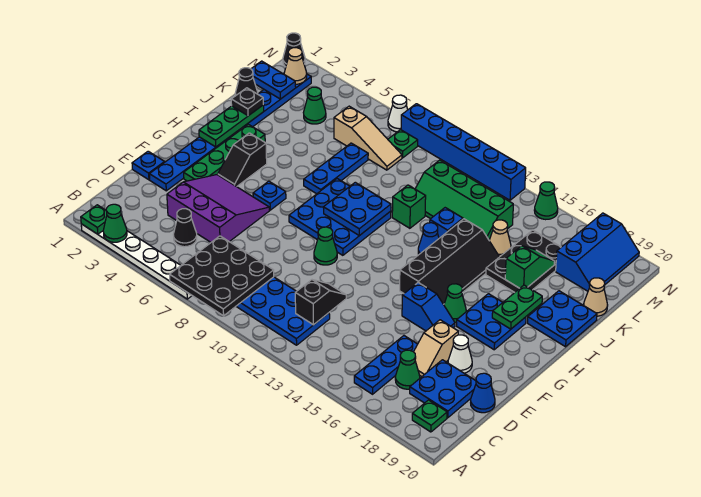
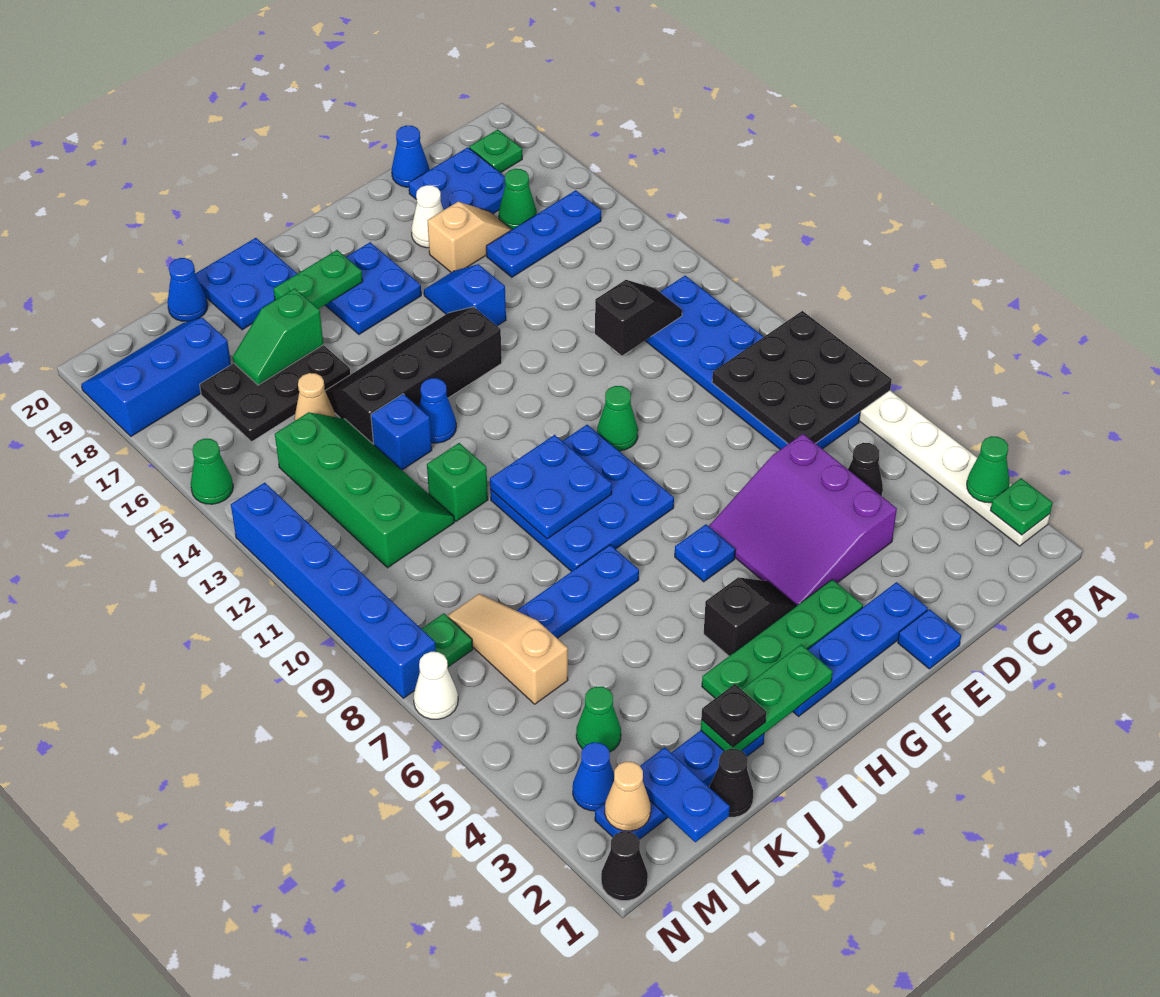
black slope C12:D12 level 2 top C -> black slope C12:D12 level 2 top D
green cone G16 level 1 -> none
tan cone K20 level 1 -> blue cone K20 level 1
none -> blue cone M3 level 1

